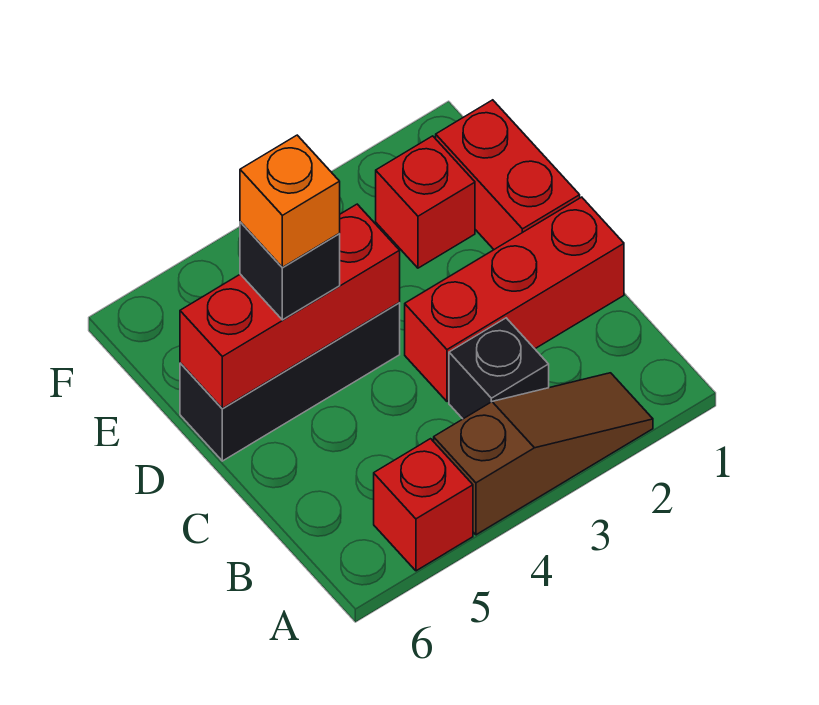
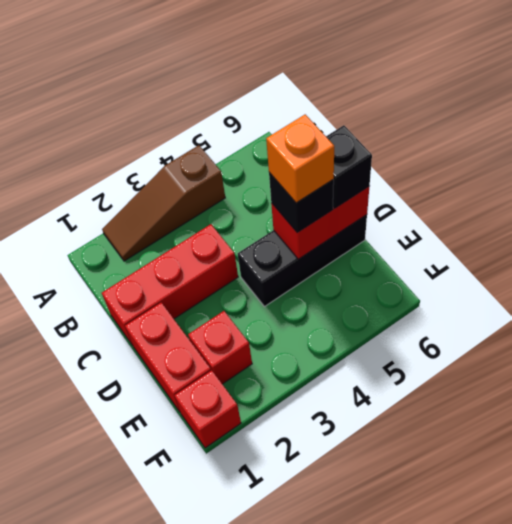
red brick A5 level 1 -> red brick F1 level 1
black brick B3 level 1 -> black brick D6 level 3
red brick D4:D6 level 2 -> red brick D5:D6 level 2

